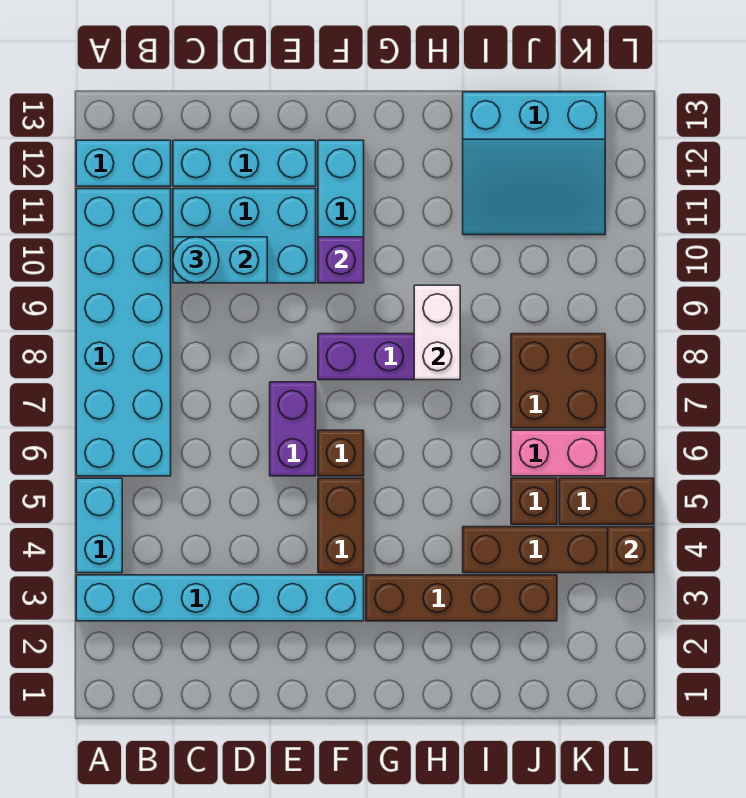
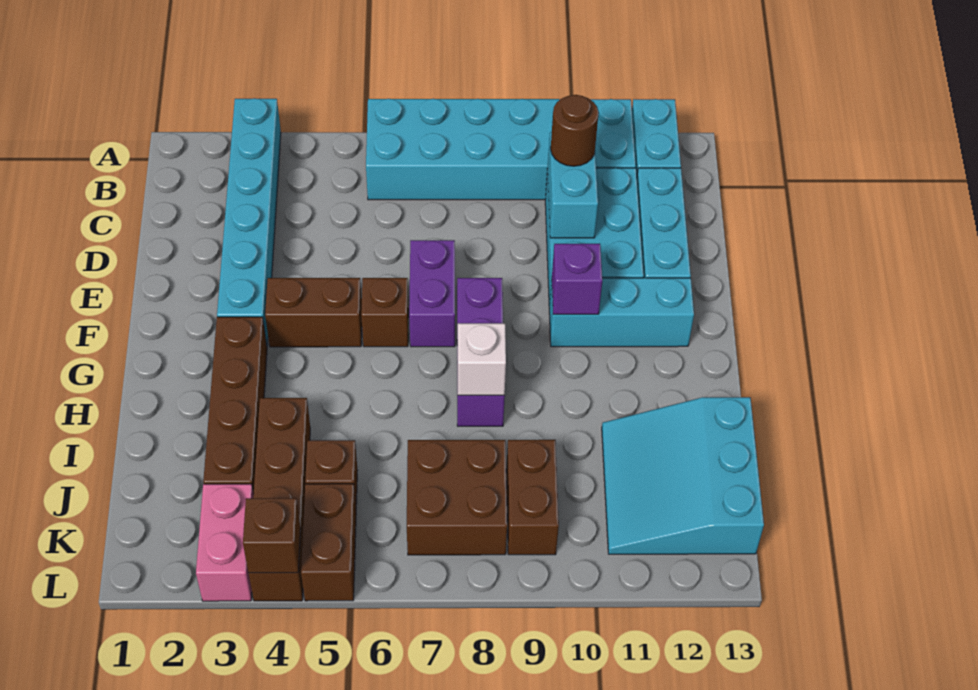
cyan brick A4:A5 level 1 -> none
cyan round brick C10 level 3 -> brown round brick C10 level 3
purple brick E6:E7 level 1 -> purple brick E7:F7 level 1
white brick H8:H9 level 2 -> white brick H8 level 2
pink brick J6:K6 level 1 -> pink brick K3:L3 level 1
none -> brown brick J9:K9 level 1

